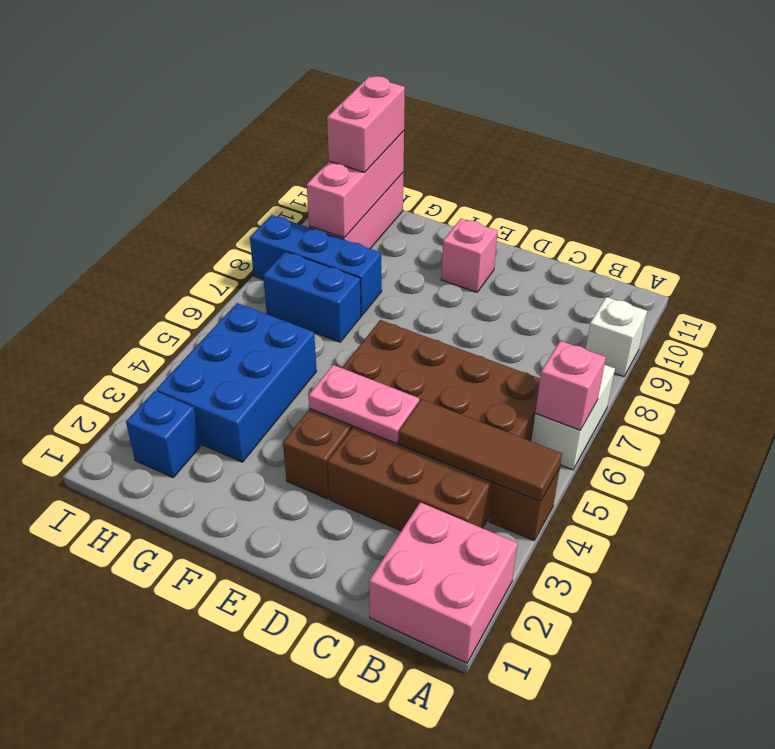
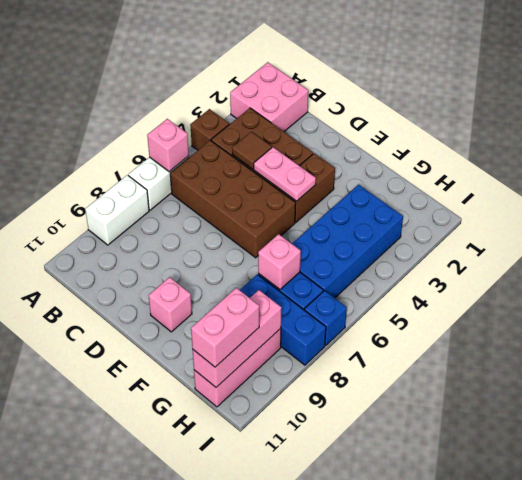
brown tile A4:C4 level 2 -> brown tile C4 level 2
white brick A9 level 1 -> white brick A8:A9 level 1
blue brick G3:H5 level 1 -> blue brick G3:H6 level 1
none -> pink brick G7 level 2
blue brick H2 level 1 -> blue brick I7 level 1

